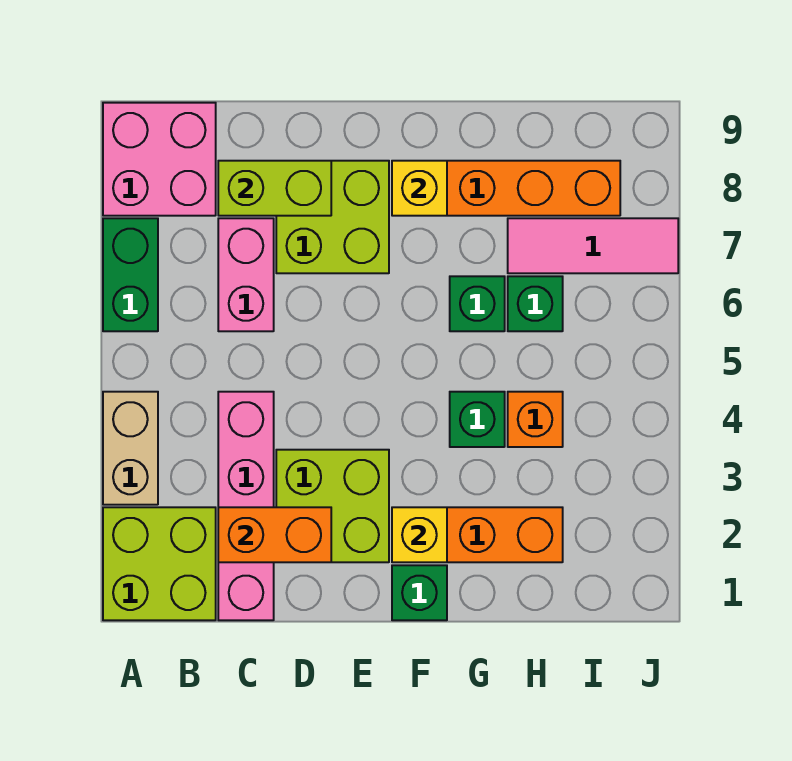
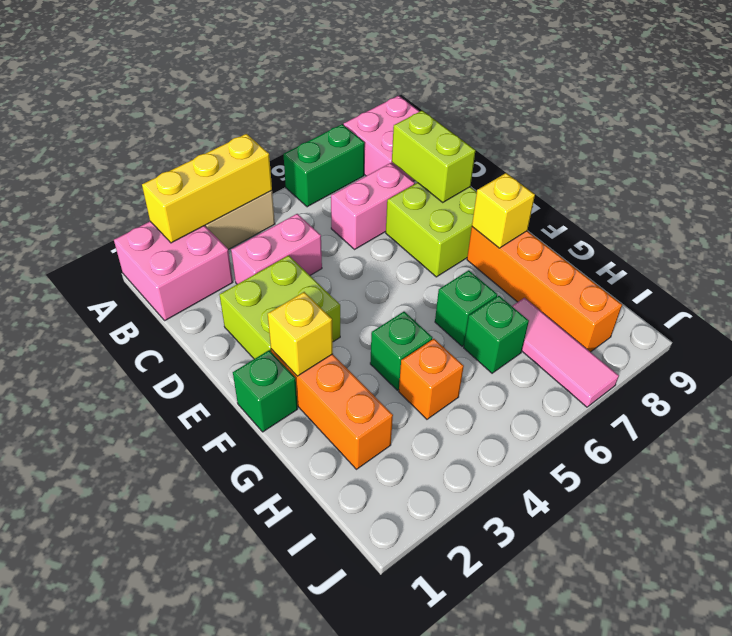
lime brick A1:B2 level 1 -> pink brick A1:B2 level 1
none -> yellow brick A2:A4 level 2
pink brick C1:C4 level 1 -> pink brick C3:C4 level 1
orange brick C2:D2 level 2 -> none

